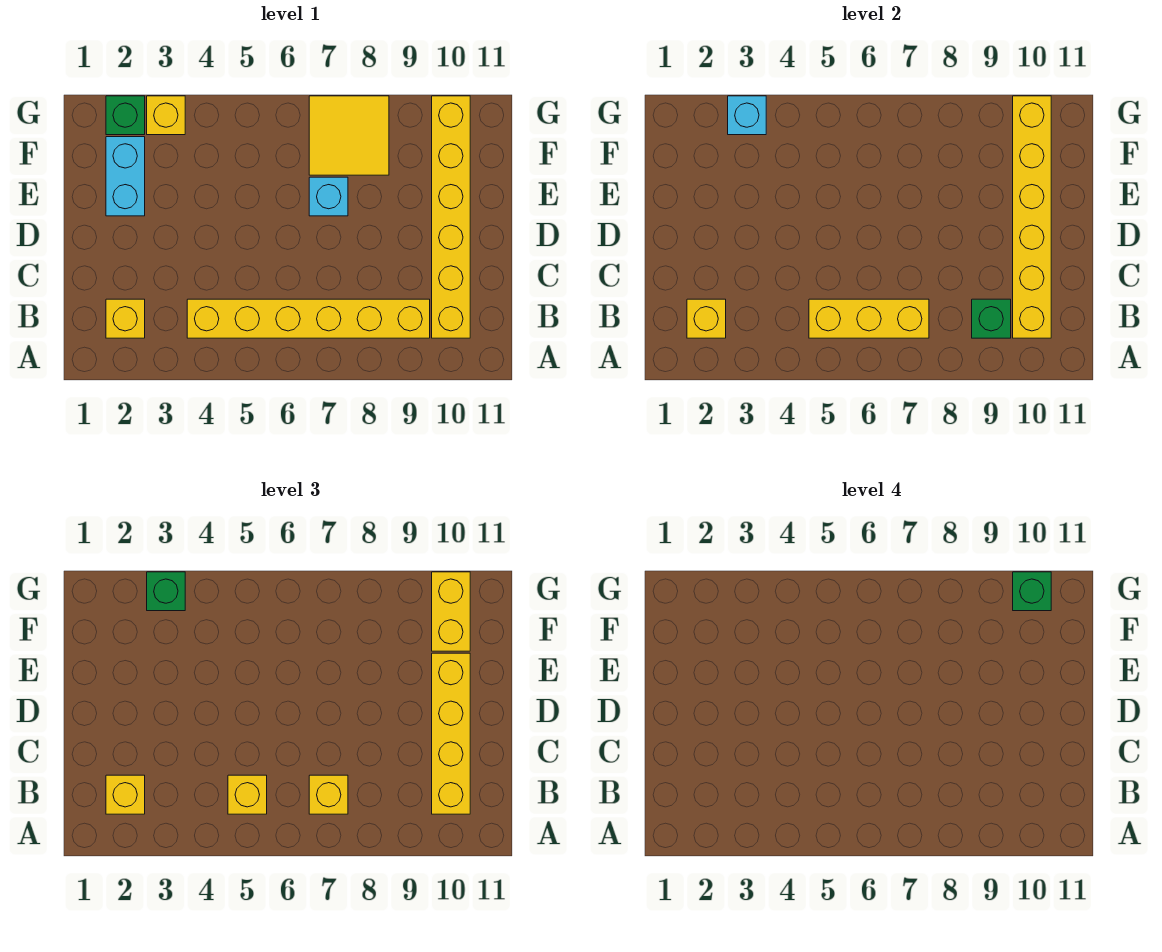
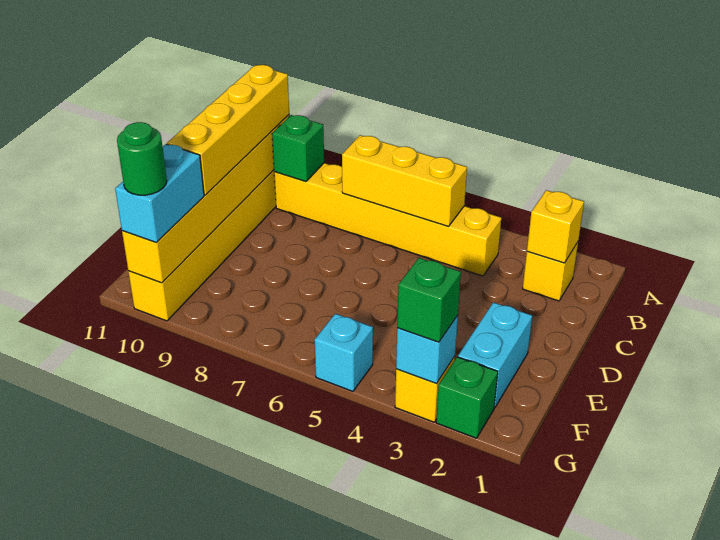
yellow brick B2 level 3 -> none
yellow brick B5 level 3 -> none
yellow brick B7 level 3 -> none
cyan brick E7 level 1 -> cyan brick G5 level 1
yellow tile F7:G8 level 1 -> none
yellow brick F10:G10 level 3 -> cyan brick F10:G10 level 3
green brick G10 level 4 -> green round brick G10 level 4

